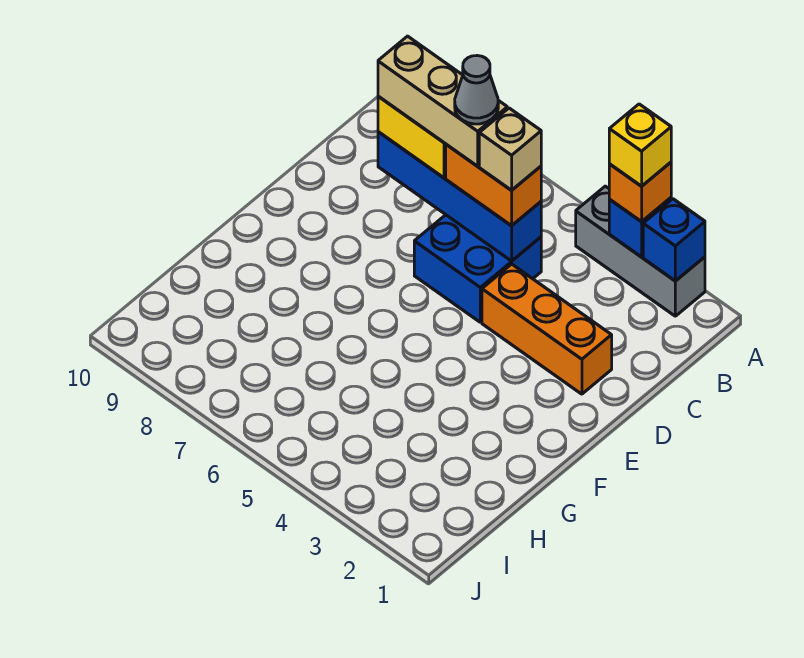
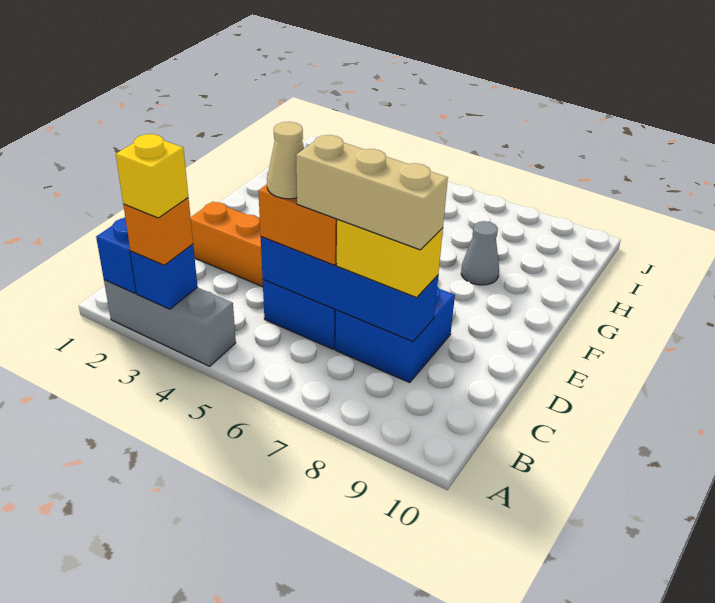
tan brick C5 level 4 -> tan cone C5 level 4
grey cone C6 level 5 -> grey cone G8 level 1
none -> blue brick C7:D8 level 1

